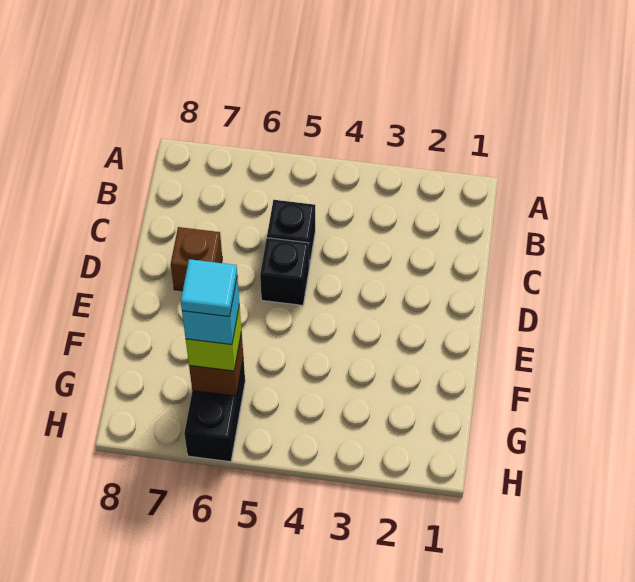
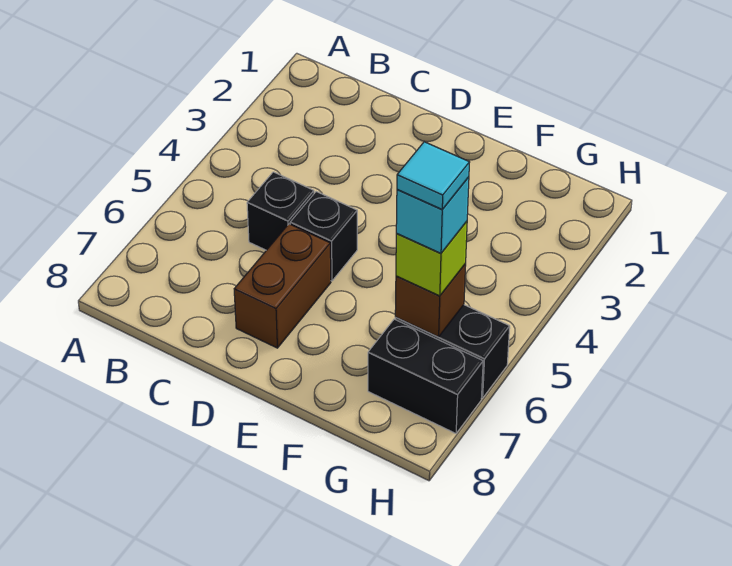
brown brick D7 level 1 -> brown brick D6:D7 level 1
none -> black brick G7:H7 level 1

